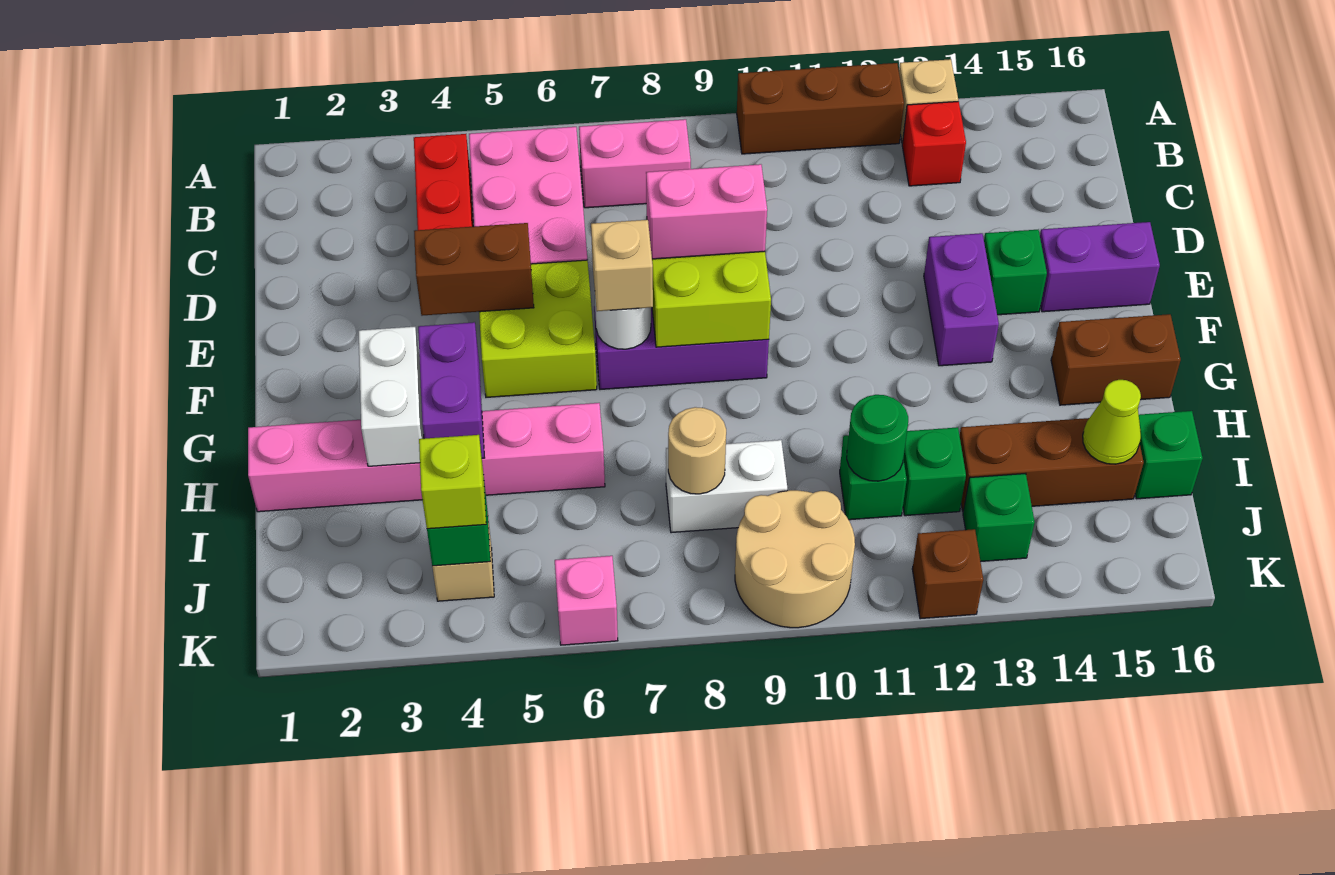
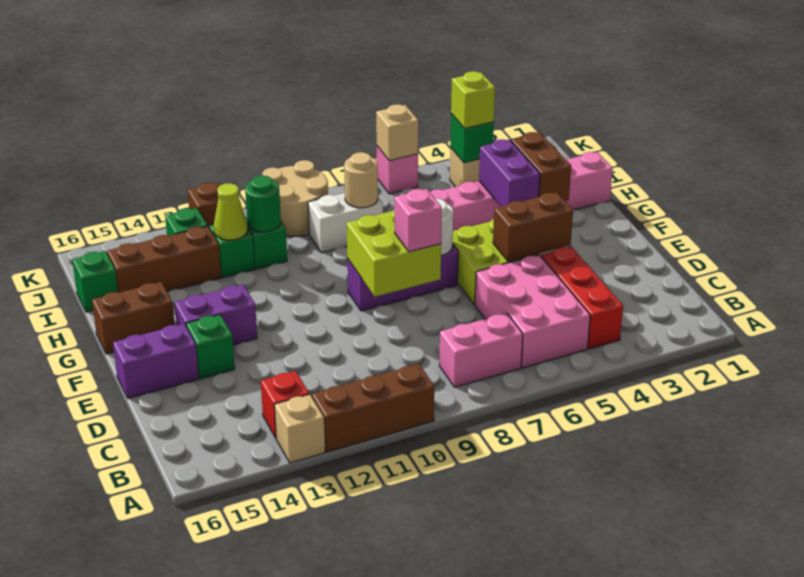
pink brick E8:E9 level 3 -> pink brick E8 level 3
purple brick E13:F13 level 1 -> purple brick F13:F14 level 1
tan brick F7 level 3 -> tan brick K6 level 2
white brick G3:H3 level 2 -> brown brick G3:H3 level 2
lime cone I15 level 2 -> lime cone I12 level 2

